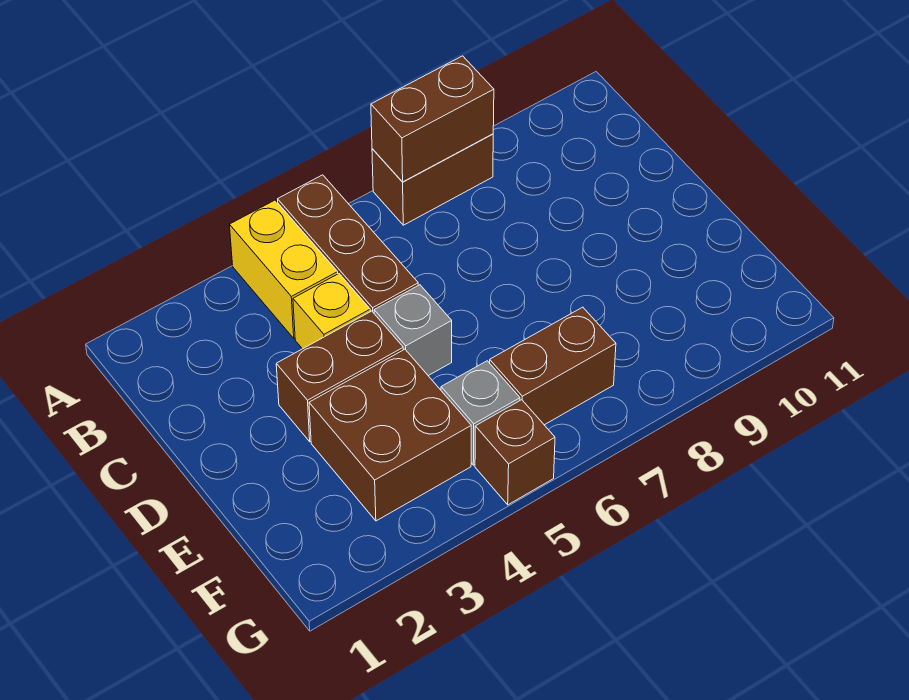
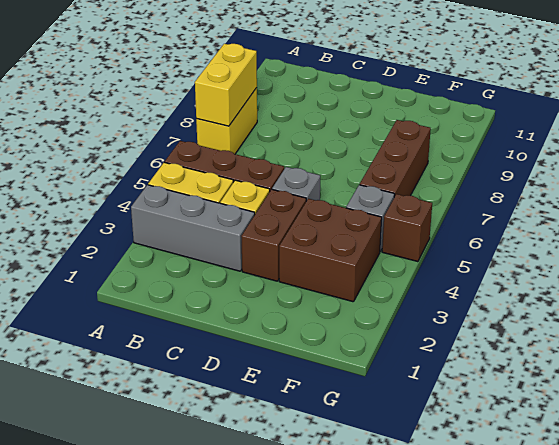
none -> grey brick A3:C3 level 1
brown brick A7:A8 level 1 -> yellow brick A7:A8 level 1
brown brick A7:A8 level 2 -> yellow brick A7:A8 level 2
brown brick F6:F7 level 1 -> brown brick F6:F8 level 1

